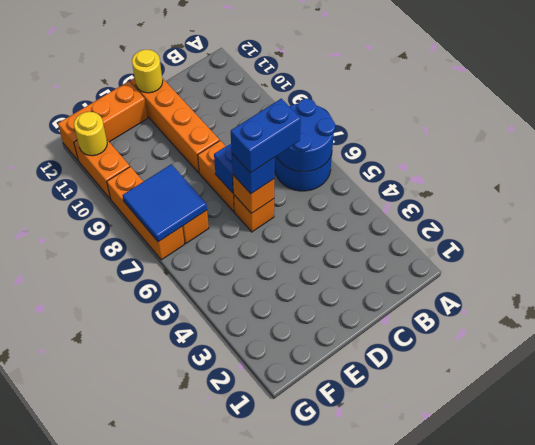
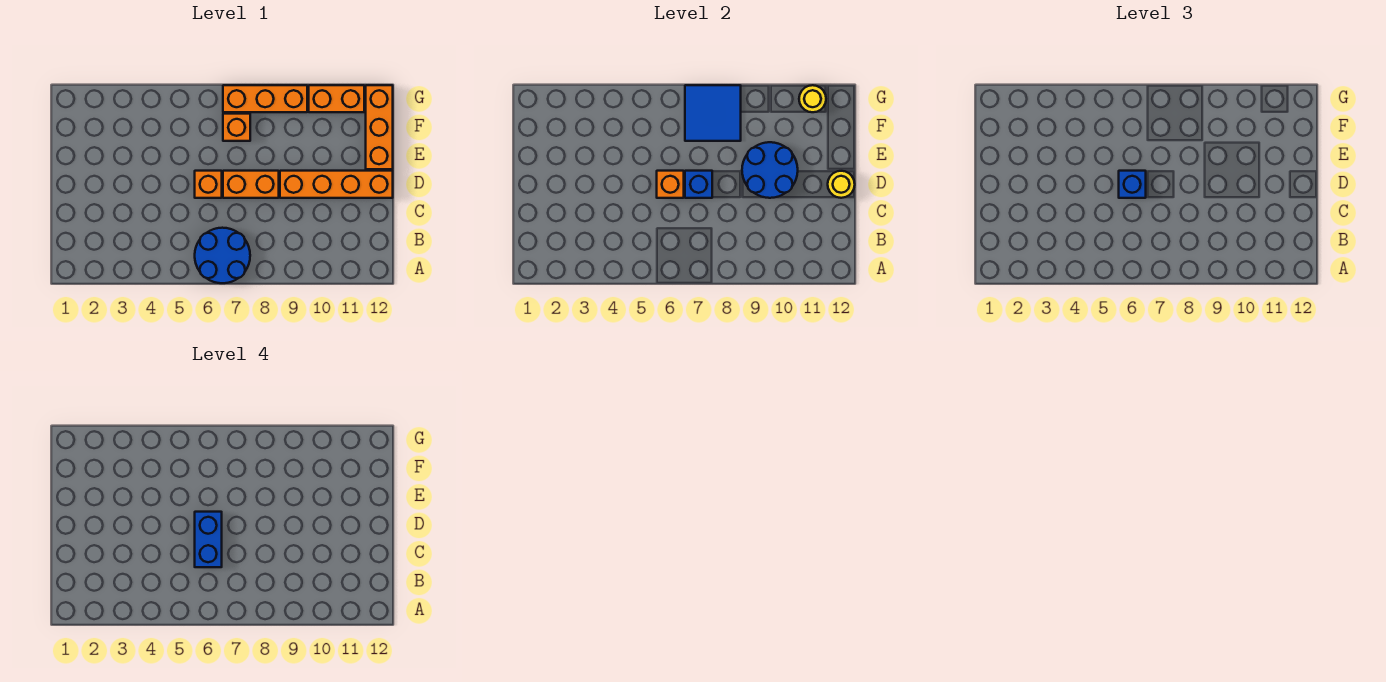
blue round brick A6:B7 level 2 -> blue round brick D9:E10 level 2

